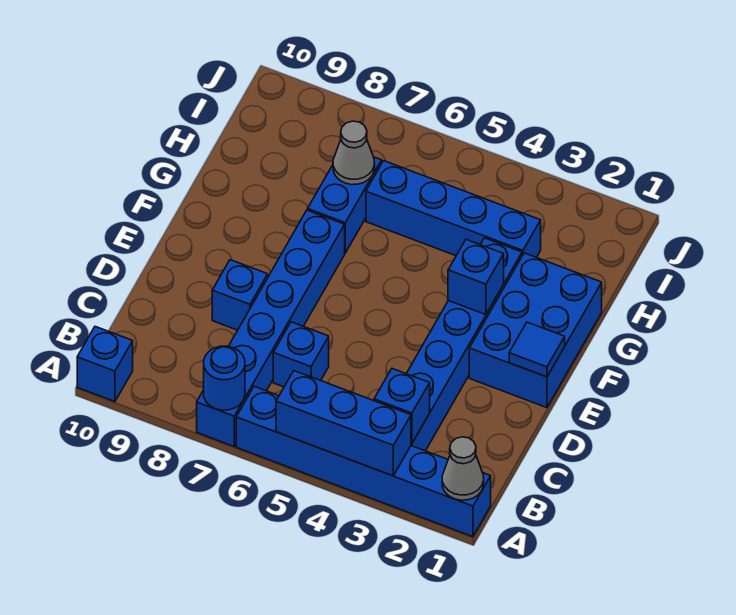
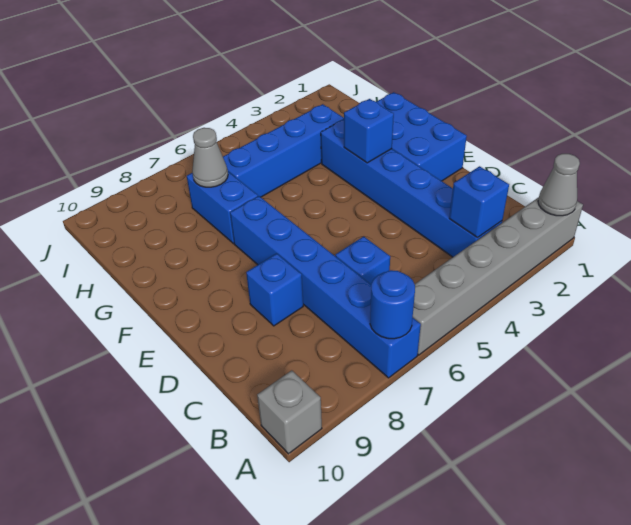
blue brick A1:A6 level 1 -> grey brick A1:A6 level 1
blue brick A3:A5 level 2 -> none
blue brick A10 level 1 -> grey brick A10 level 1
blue tile E1 level 2 -> none

